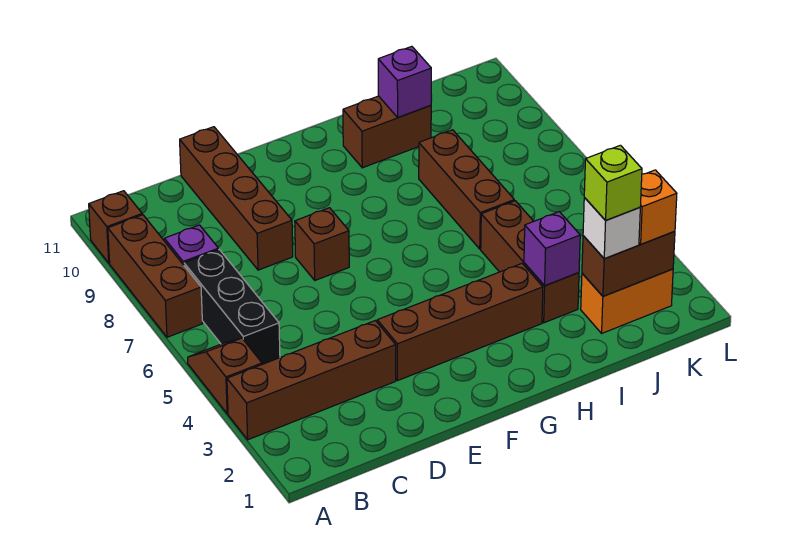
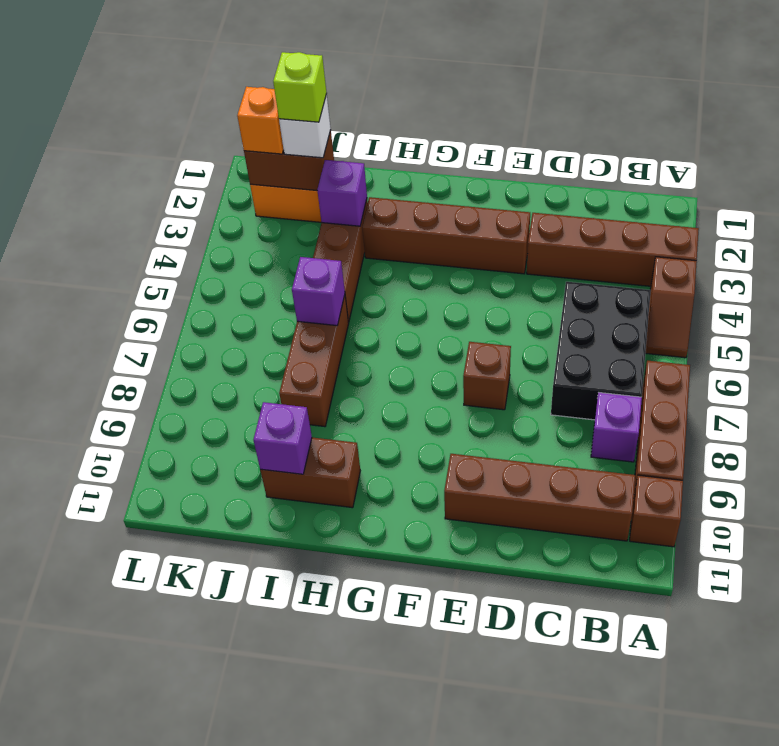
black brick B5:B7 level 1 -> black brick B5:C7 level 1
brown brick D8:D11 level 1 -> brown brick B10:E10 level 1
none -> purple brick I6 level 2

